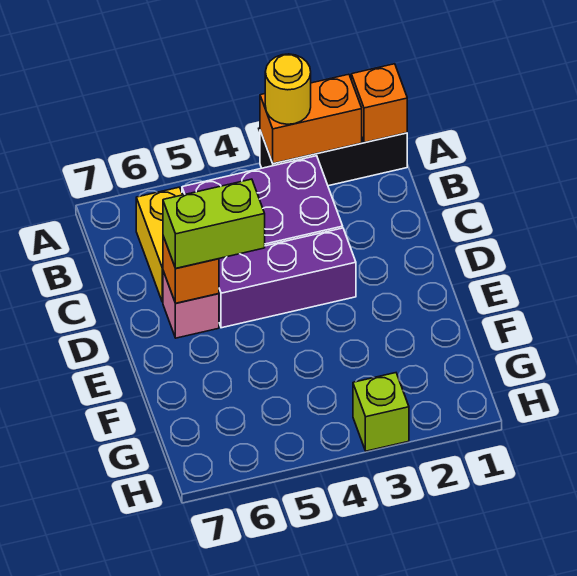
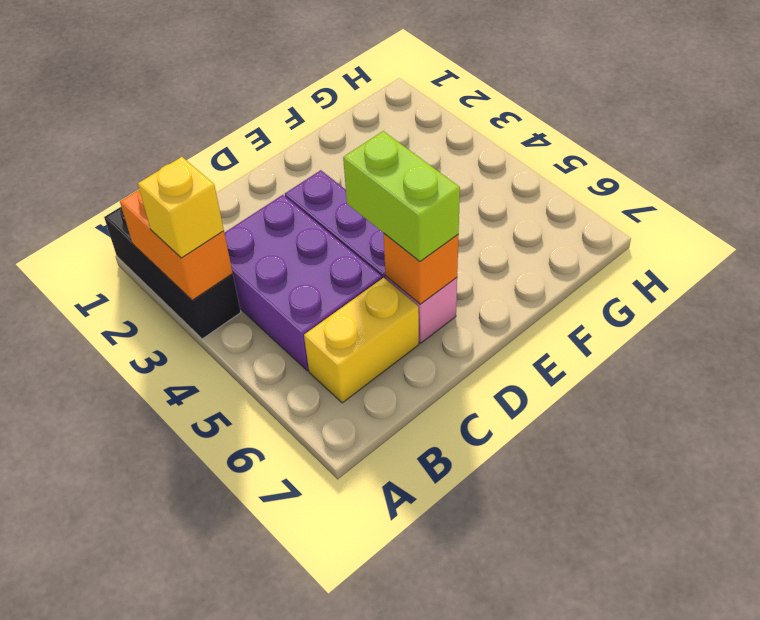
orange brick A1 level 2 -> none
yellow round brick A3 level 3 -> yellow brick A3 level 3
lime brick H3 level 1 -> none

